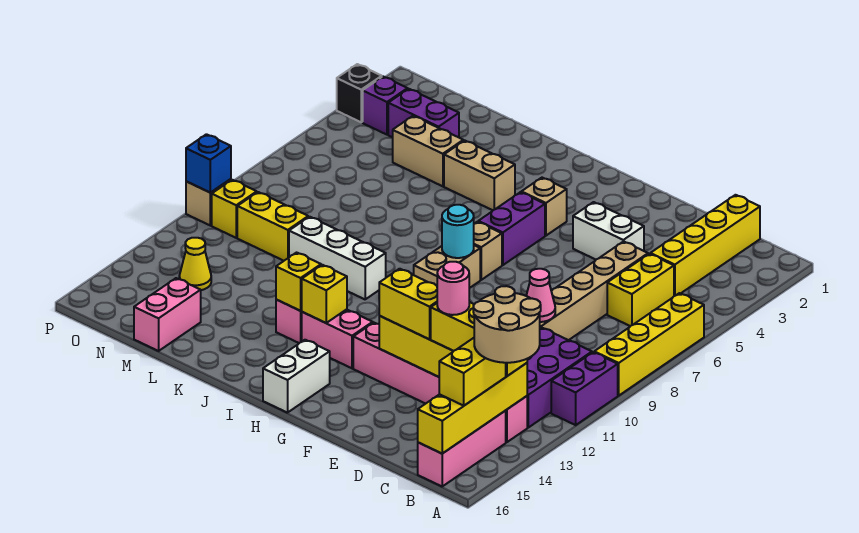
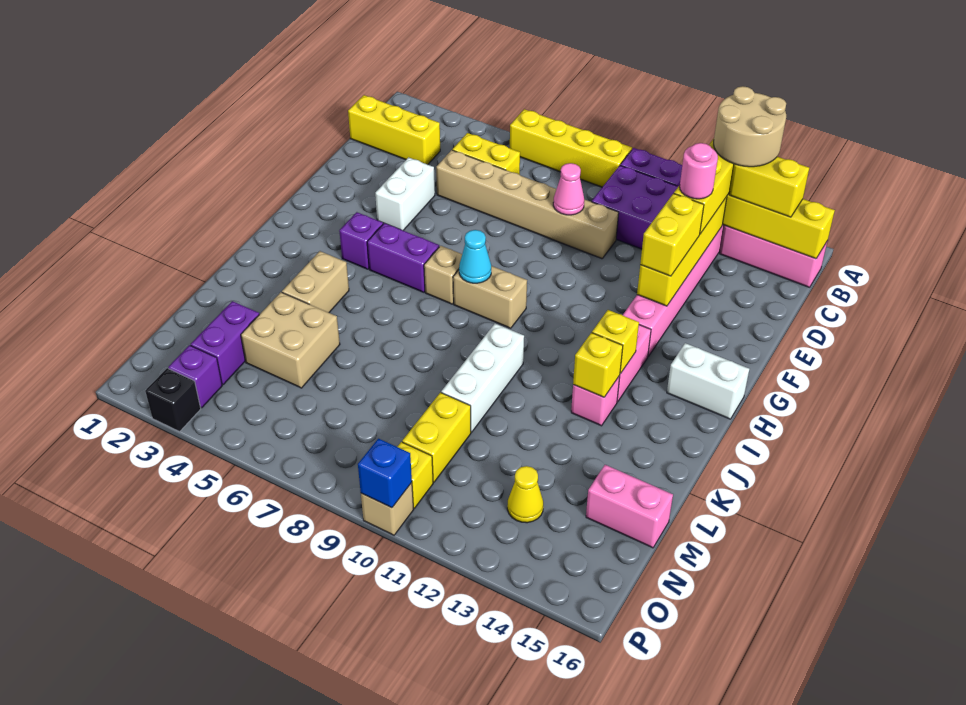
yellow brick C1:C4 level 1 -> yellow brick C1:C3 level 1
tan brick H4 level 1 -> purple brick H4 level 1
cyan round brick H8 level 2 -> cyan cone H8 level 2
tan brick L4:M4 level 1 -> tan brick L4:M5 level 1

